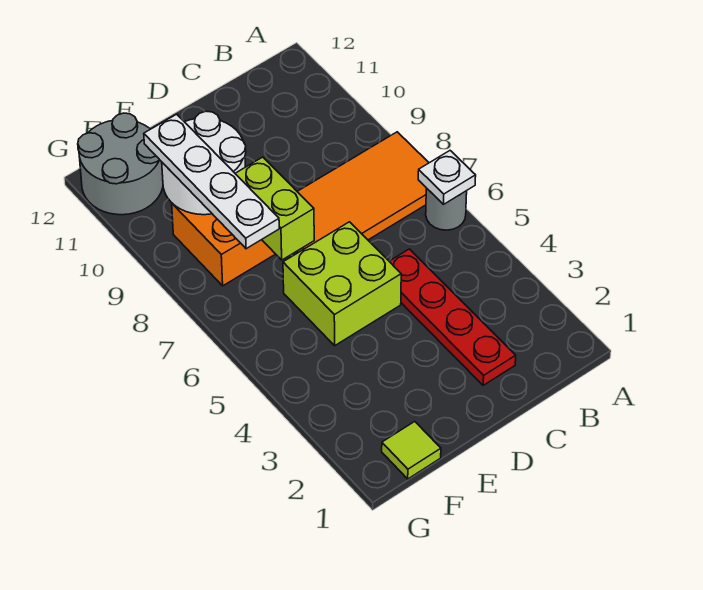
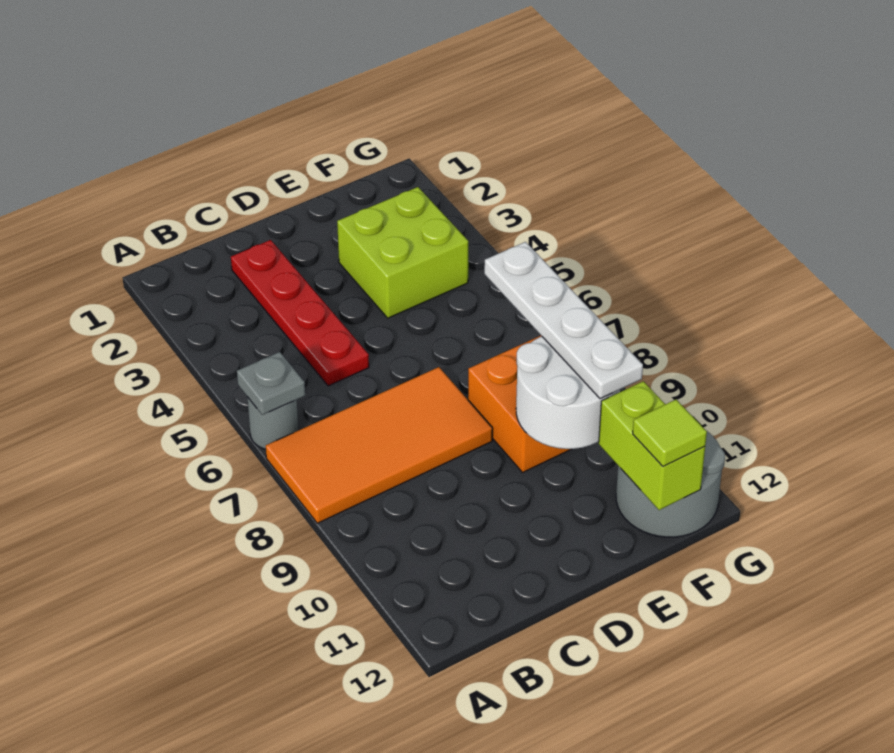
white plate A6 level 2 -> grey plate A6 level 2
lime brick D5:E6 level 1 -> lime brick E3:F4 level 1
lime brick E7:E8 level 2 -> lime brick F11:F12 level 2
lime tile F1 level 1 -> lime tile F12 level 3

